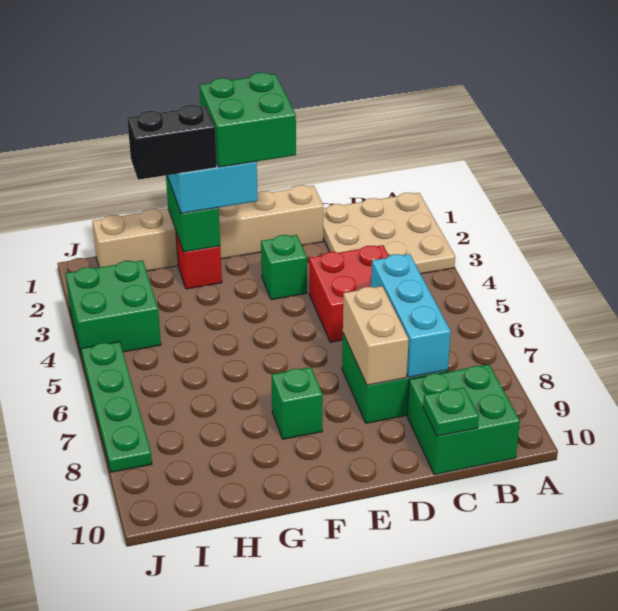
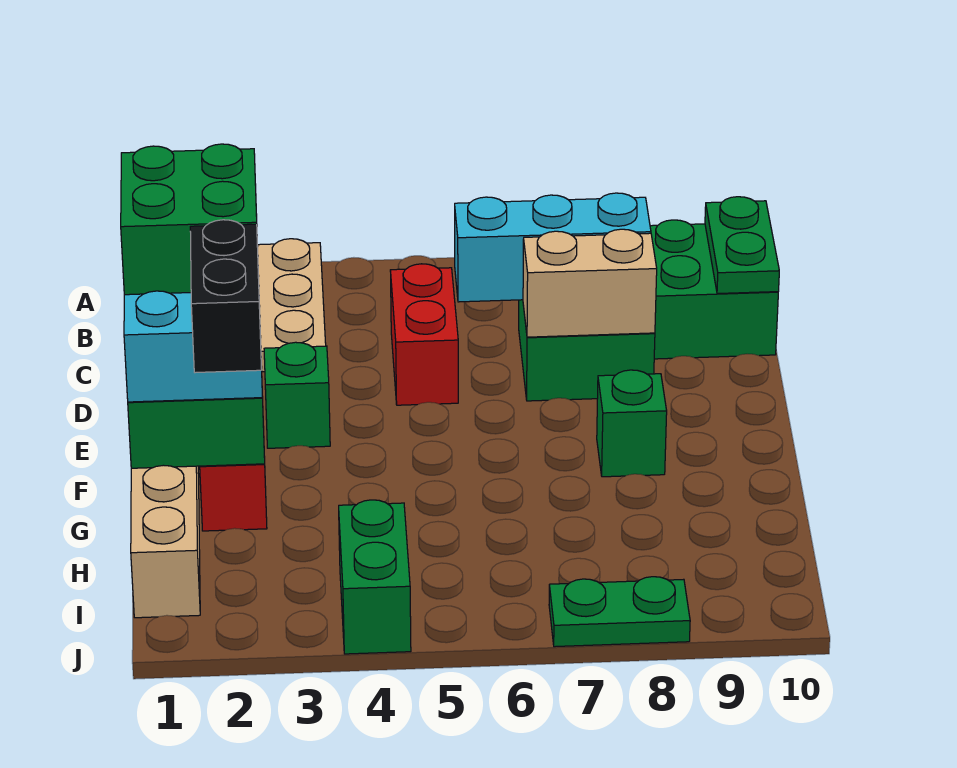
red brick C4:D5 level 1 -> red brick C5:D5 level 1
green plate C10 level 2 -> green plate B10:C10 level 2
green brick I3:J4 level 1 -> green brick I4:J4 level 1
green plate J5:J8 level 1 -> green plate J7:J8 level 1

